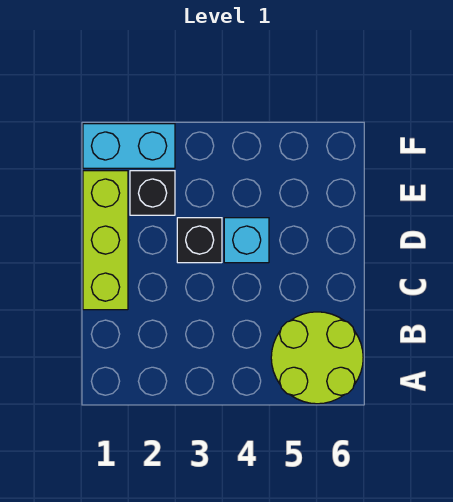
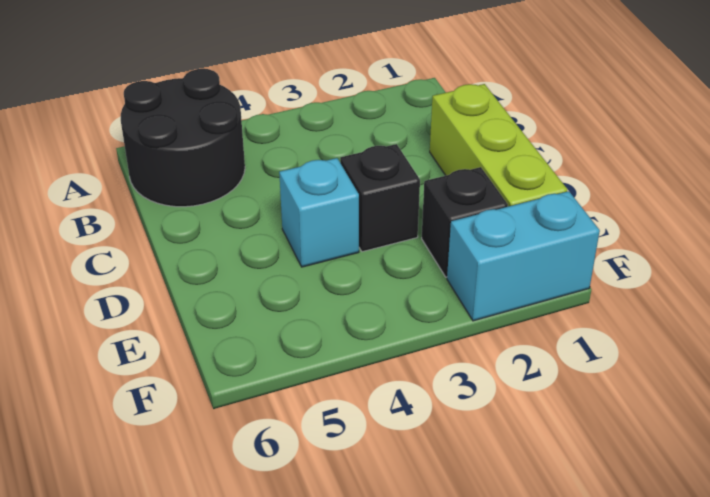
lime round brick A5:B6 level 1 -> black round brick A5:B6 level 1

